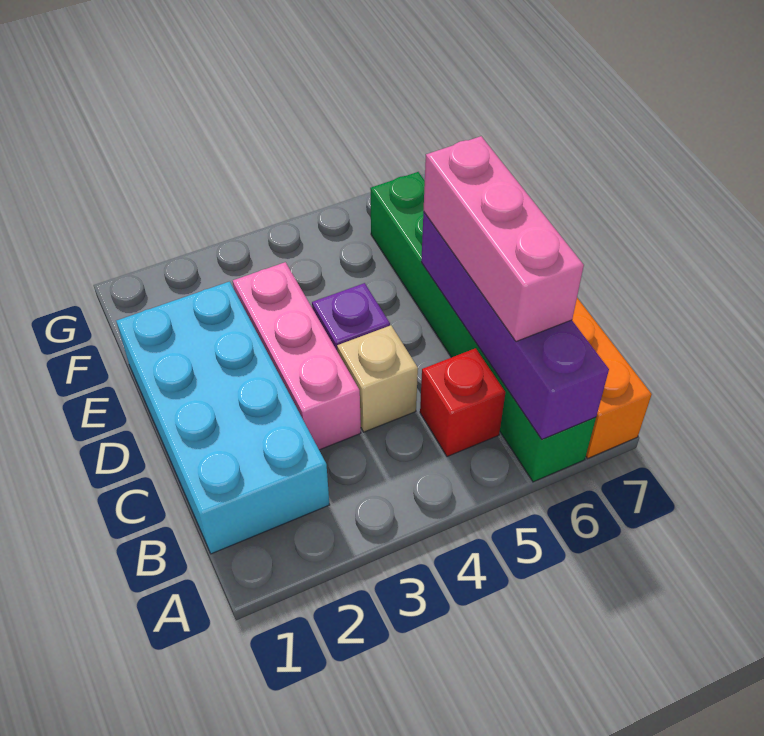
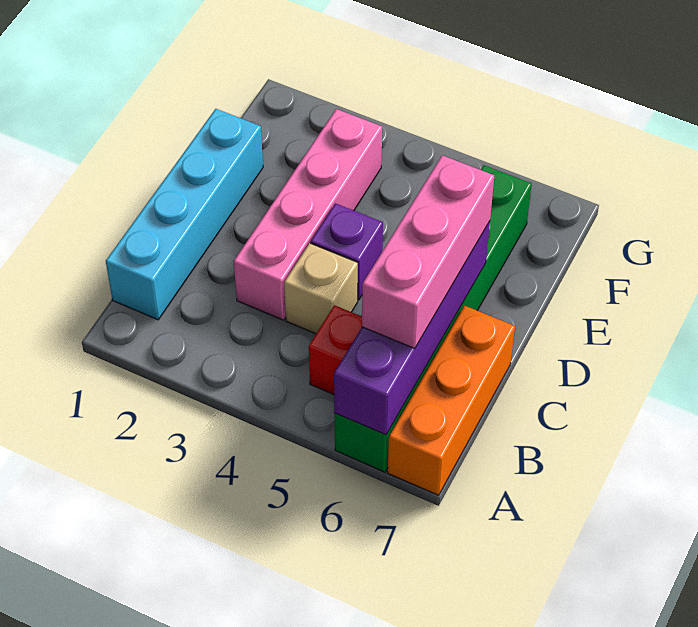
cyan brick B1:E2 level 1 -> cyan brick B1:E1 level 1
pink brick C3:E3 level 1 -> pink brick C3:F3 level 1

